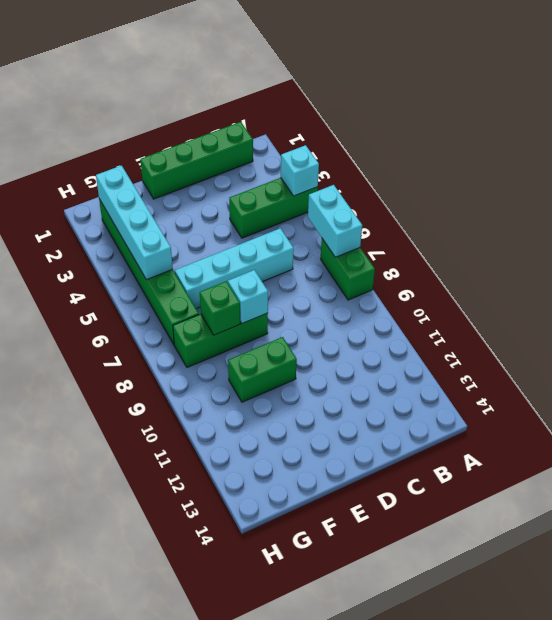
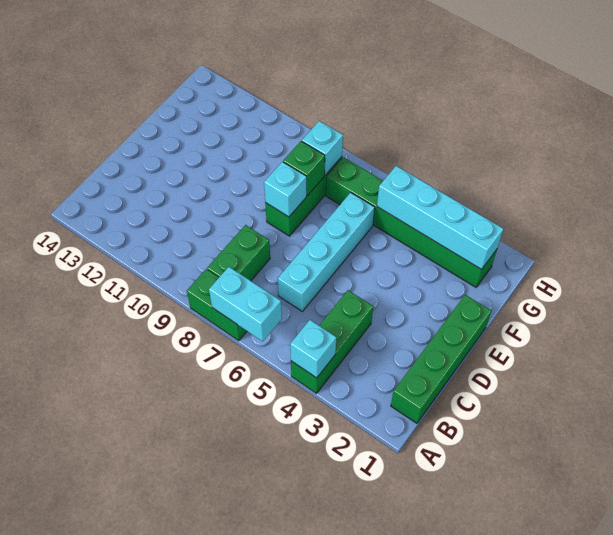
green brick E10:F10 level 1 -> green brick B8:C8 level 1
none -> cyan brick G8 level 2

